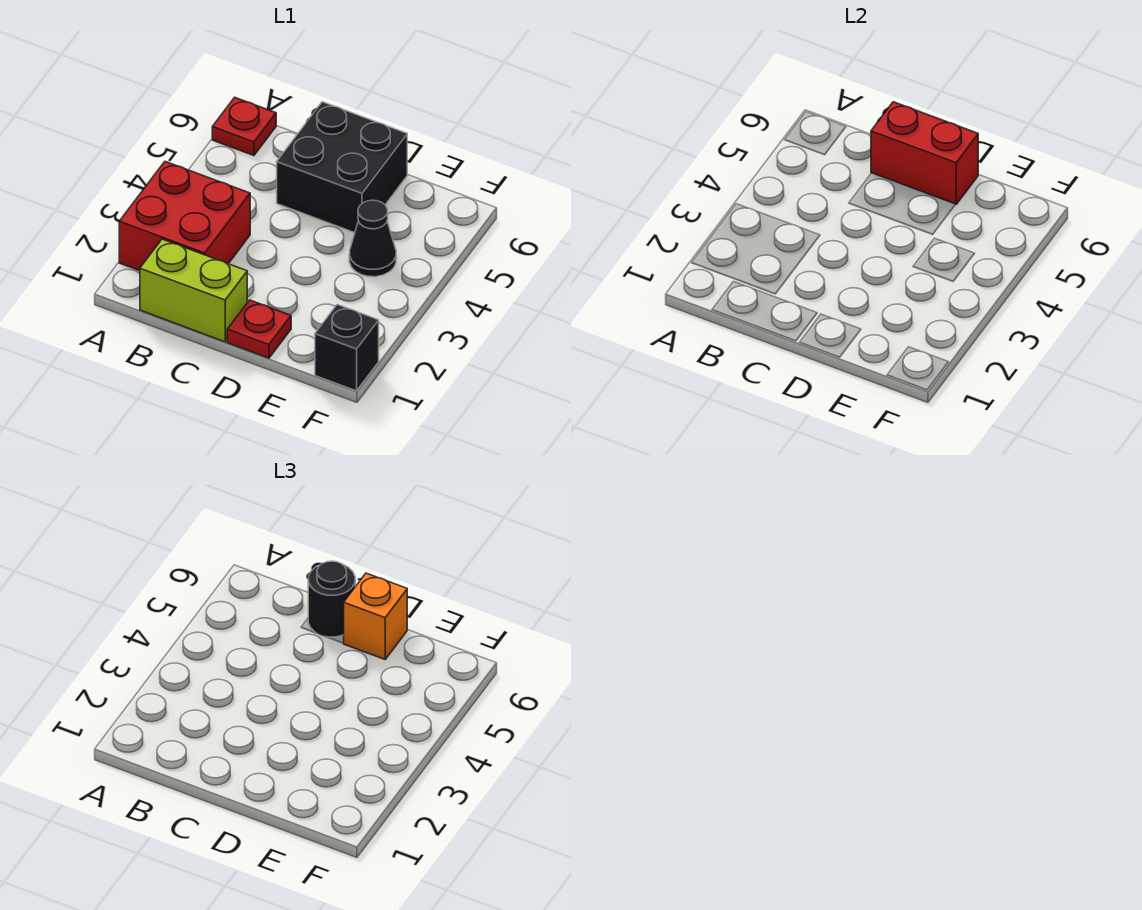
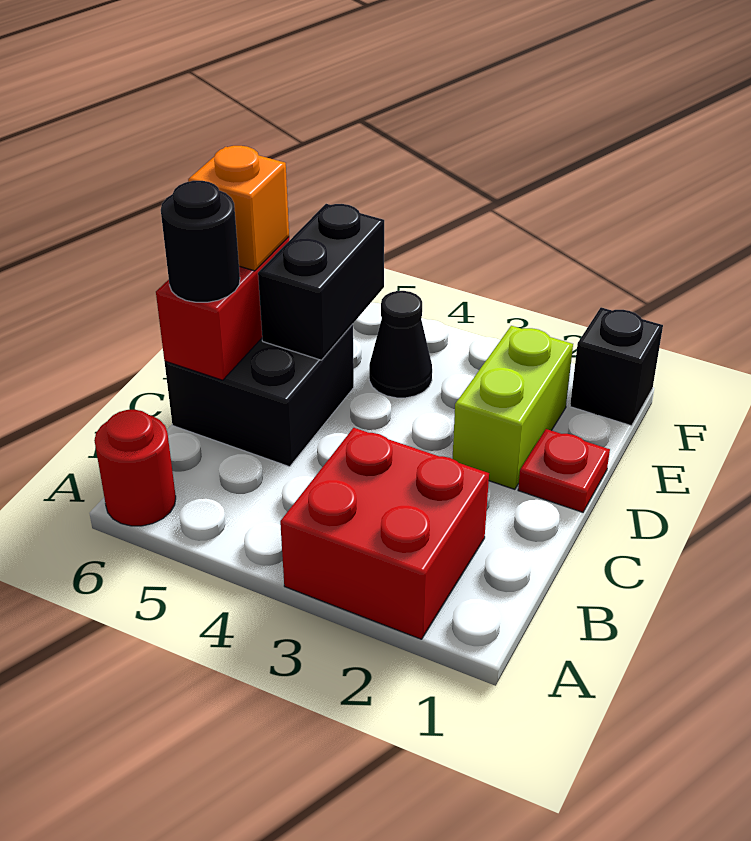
red plate A6 level 1 -> red round brick A6 level 1
lime brick B1:C1 level 1 -> lime brick D2:E2 level 1
none -> black brick D5:E5 level 2

